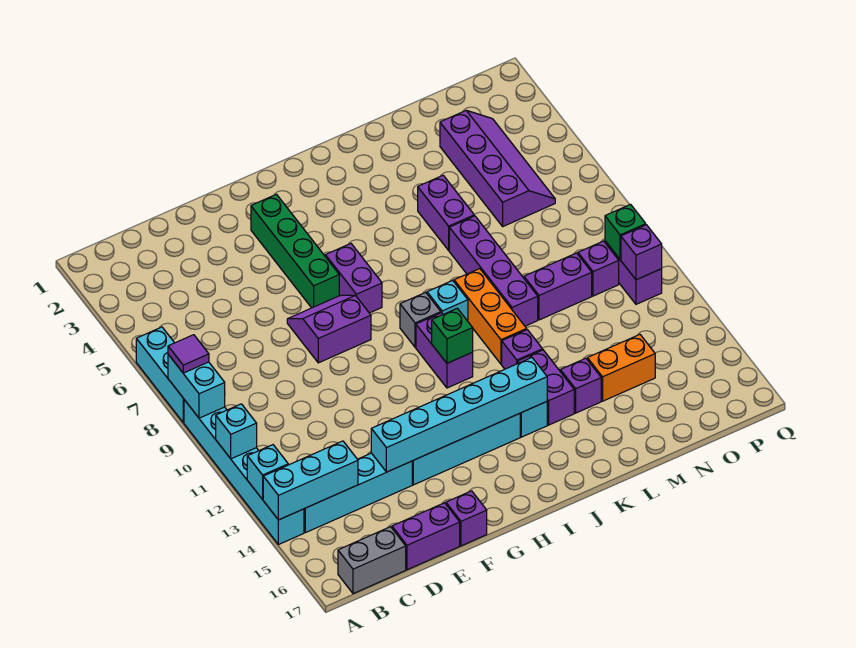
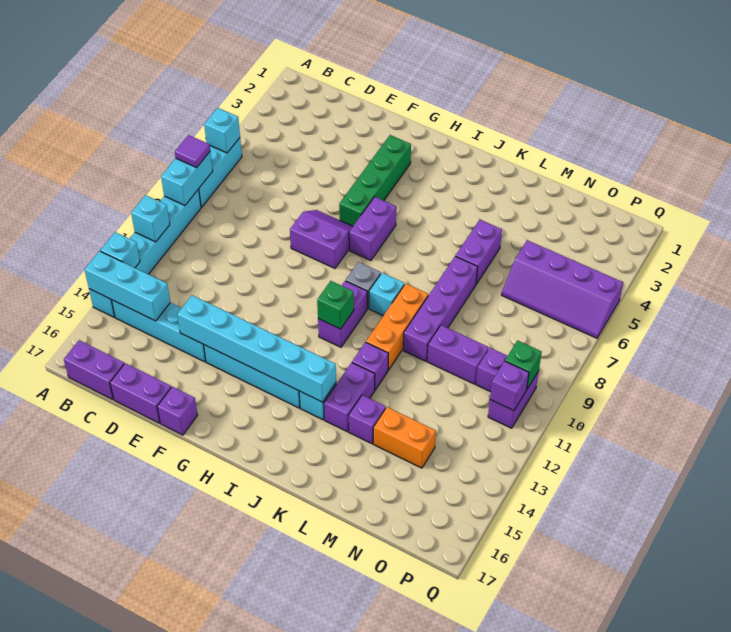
none -> cyan brick A6 level 2
grey brick B17:C17 level 1 -> purple brick B17:C17 level 1
purple slope N3:O6 level 1 top N -> purple slope N5:Q6 level 1 top 5

